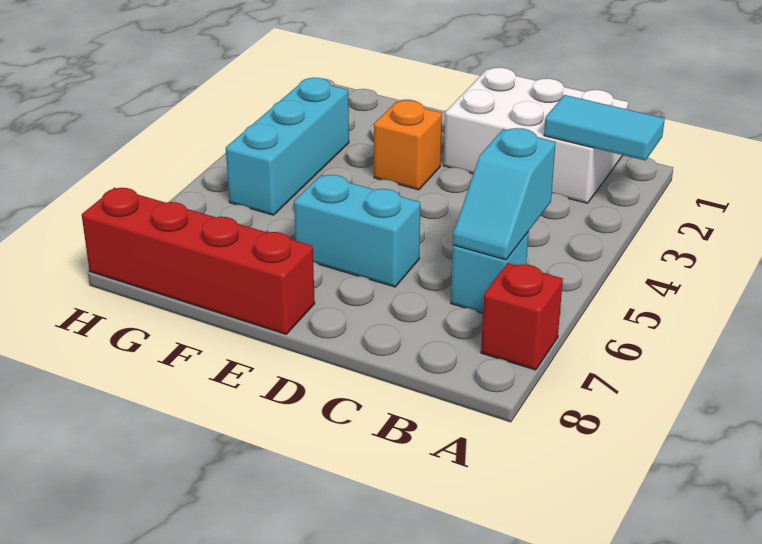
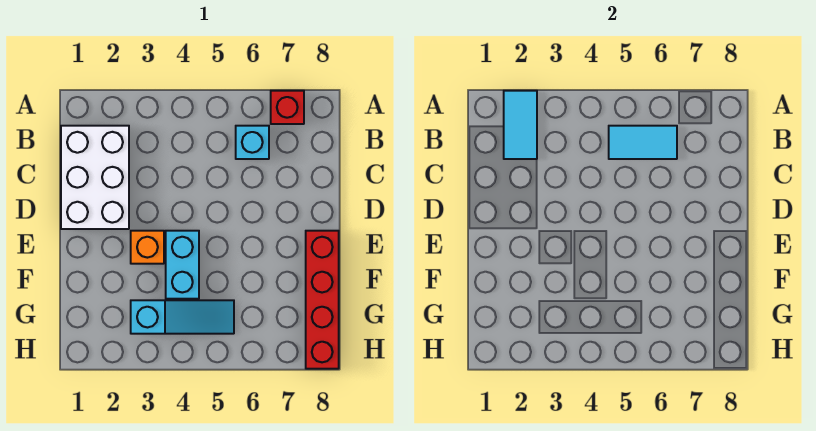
cyan slope B5:B6 level 2 top 5 -> cyan tile B5:B6 level 2
cyan brick D6:E6 level 1 -> cyan brick E4:F4 level 1
cyan brick G3:G5 level 1 -> cyan slope G3:G5 level 1 top 3

